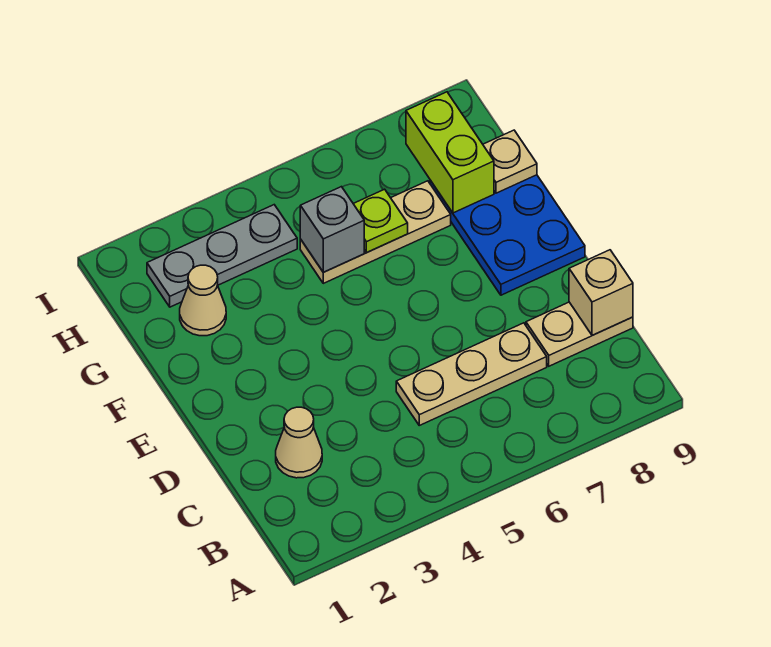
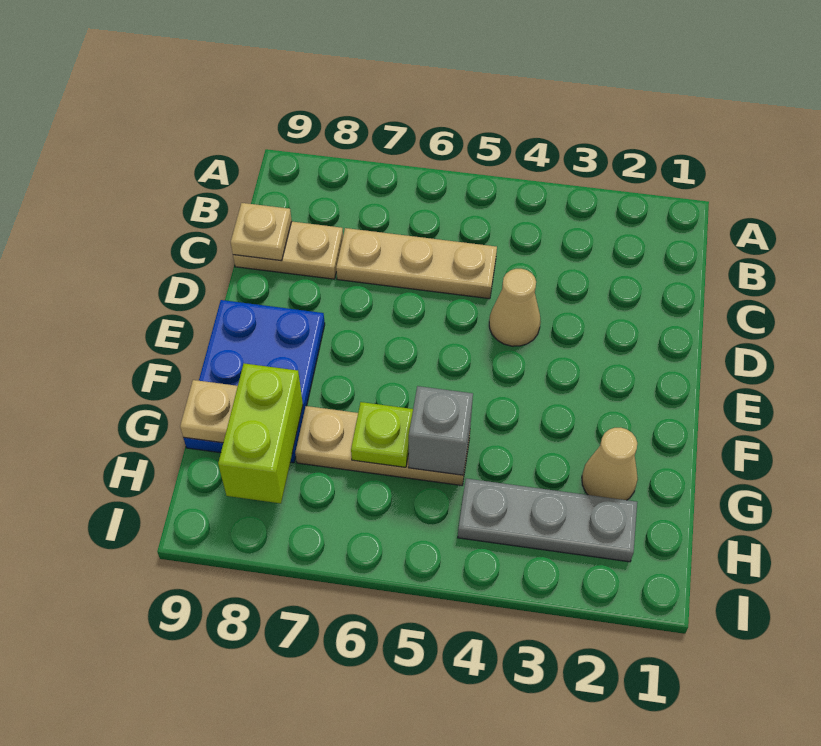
tan cone C2 level 1 -> tan cone D4 level 1
tan brick C9 level 2 -> tan plate C9 level 2

